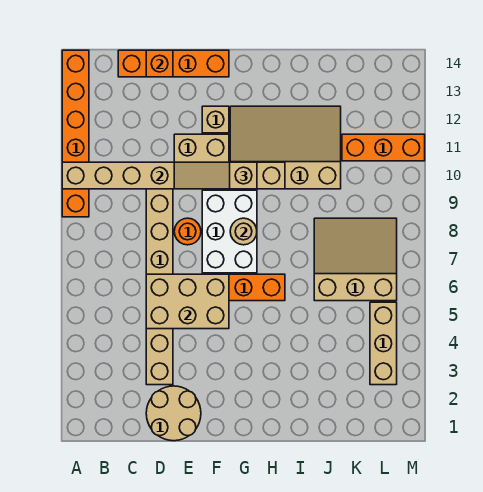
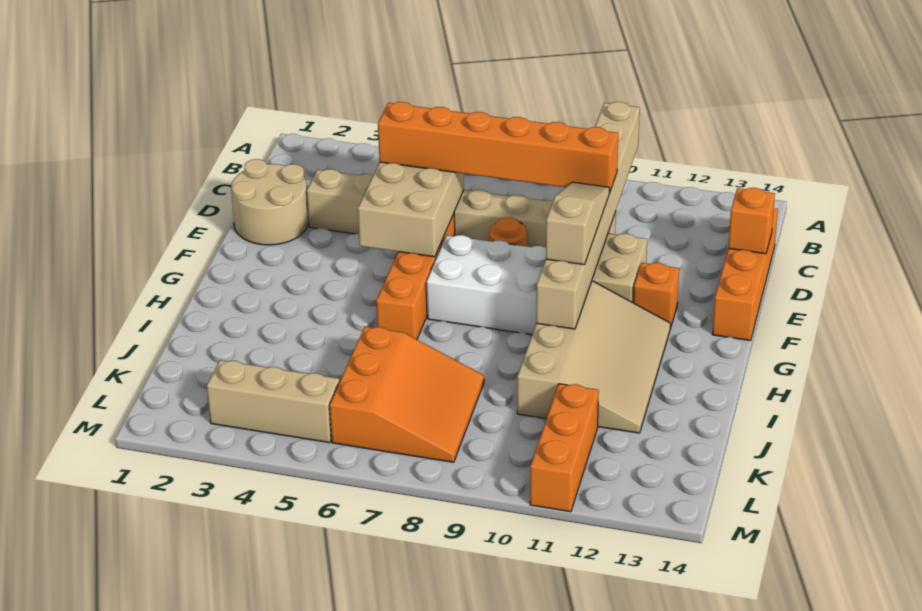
orange brick A9:A14 level 1 -> orange brick D5:D10 level 3
tan brick F12 level 1 -> orange brick F12 level 1
tan round brick G8 level 2 -> none
tan slope J6:L8 level 1 top 6 -> orange slope J6:L8 level 1 top 6

